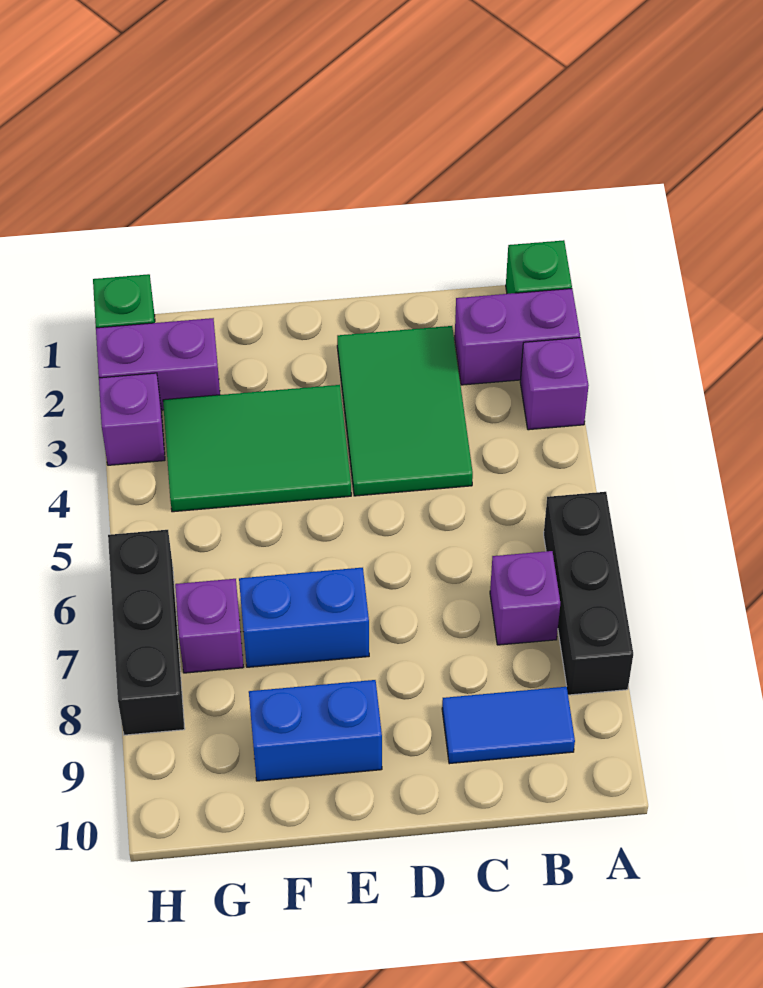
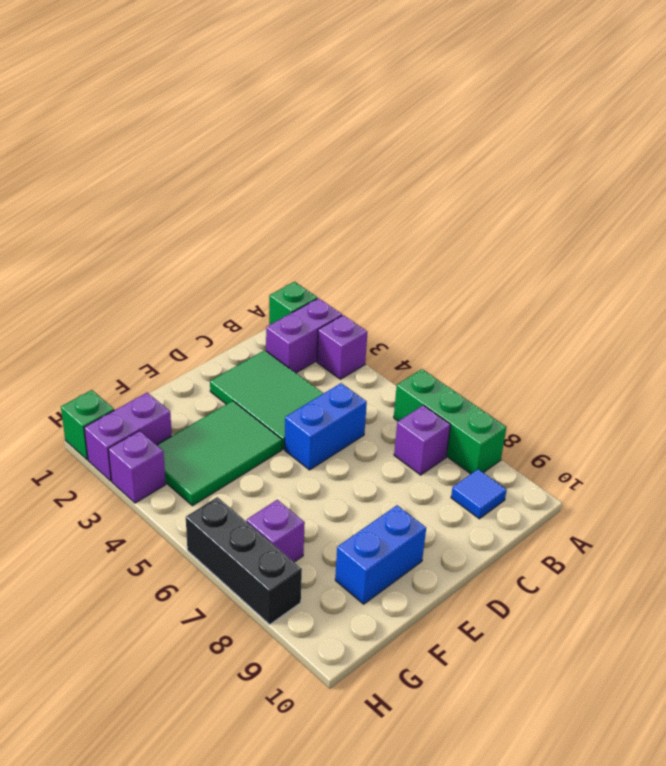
black brick A6:A8 level 1 -> green brick A6:A8 level 1
blue tile B9:C9 level 1 -> blue tile B9 level 1
blue brick E7:F7 level 1 -> blue brick C5:D5 level 1

